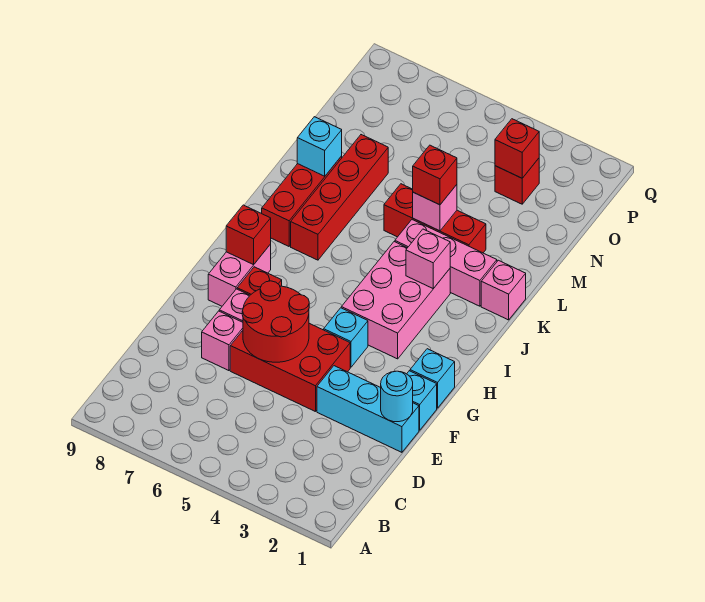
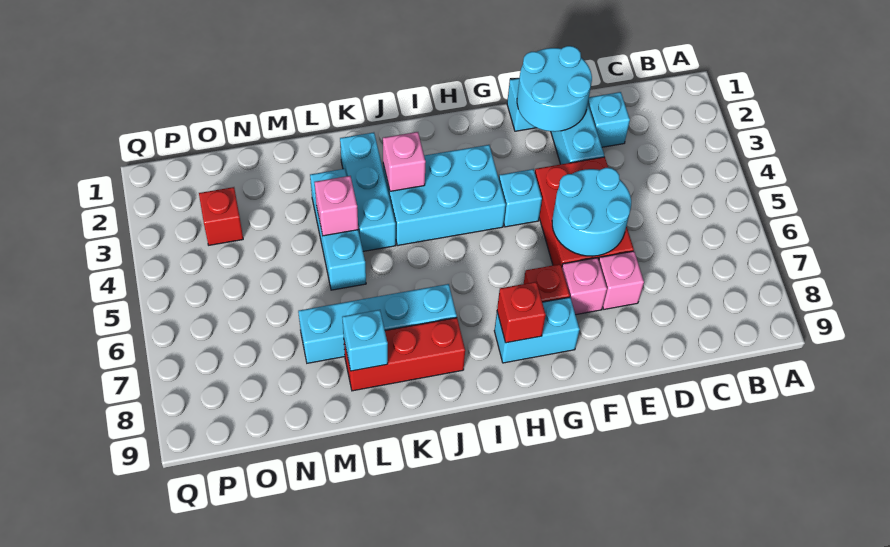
cyan round brick E1 level 2 -> cyan round brick E1:F2 level 2
red round brick E5:F6 level 2 -> cyan round brick E5:F6 level 2
cyan brick G1 level 1 -> cyan brick D2 level 1
pink brick G8:H8 level 1 -> cyan brick G8:H8 level 1
pink brick H3:J4 level 1 -> cyan brick H3:J4 level 1
red brick J7:M7 level 1 -> cyan brick J7:M7 level 1
pink brick K1 level 1 -> none
pink brick K2:K4 level 1 -> cyan brick K2:K4 level 1
red brick L3:L5 level 1 -> cyan brick L3:L5 level 1
red brick L4 level 3 -> none
red brick O3 level 2 -> none

